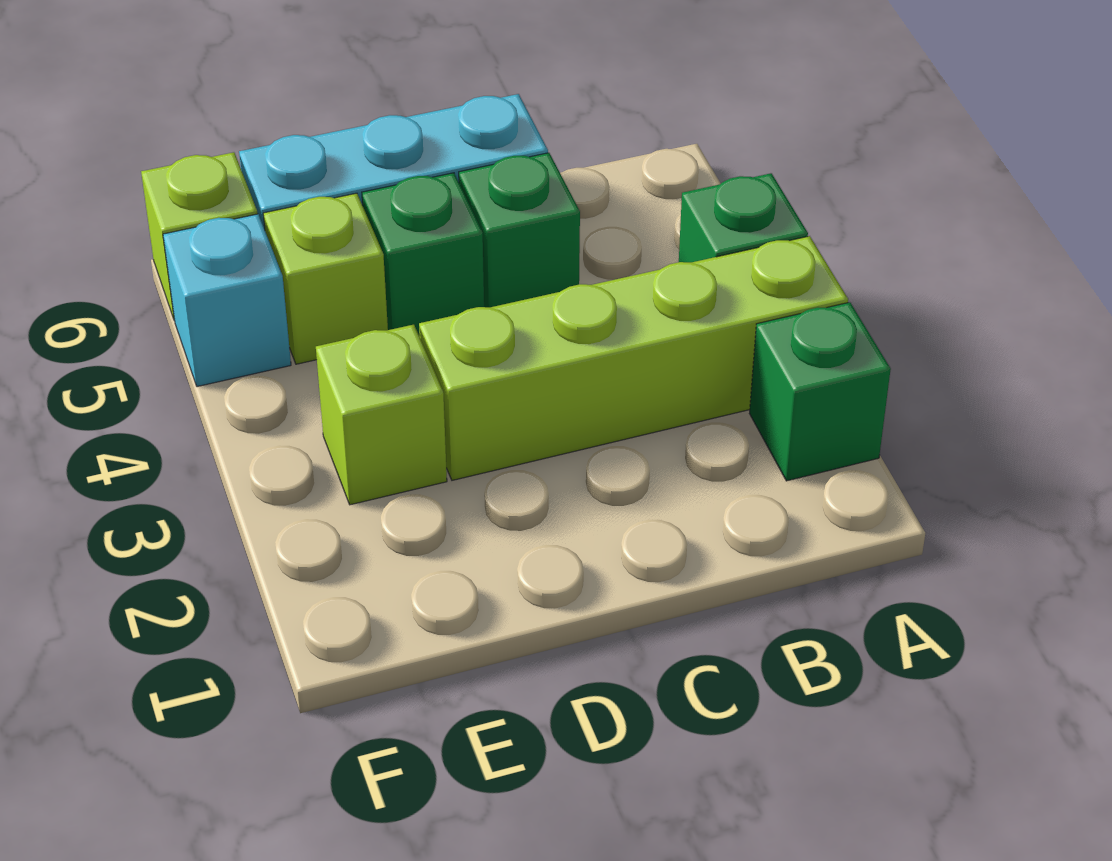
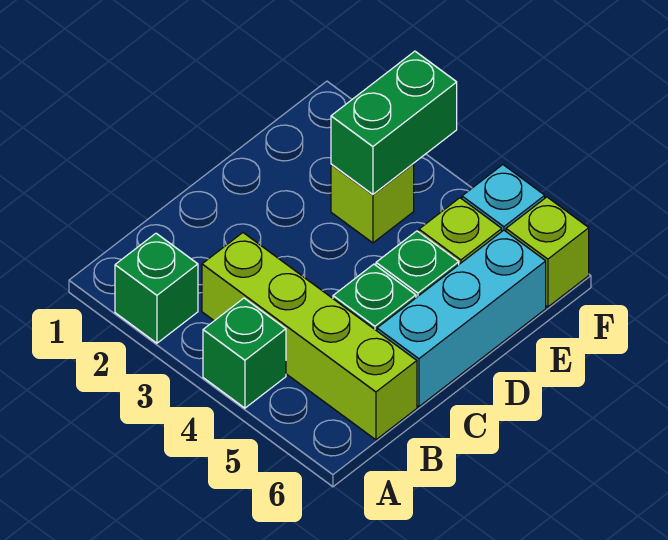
lime brick A3:D3 level 1 -> lime brick B3:B6 level 1
none -> green brick E3:F3 level 2

